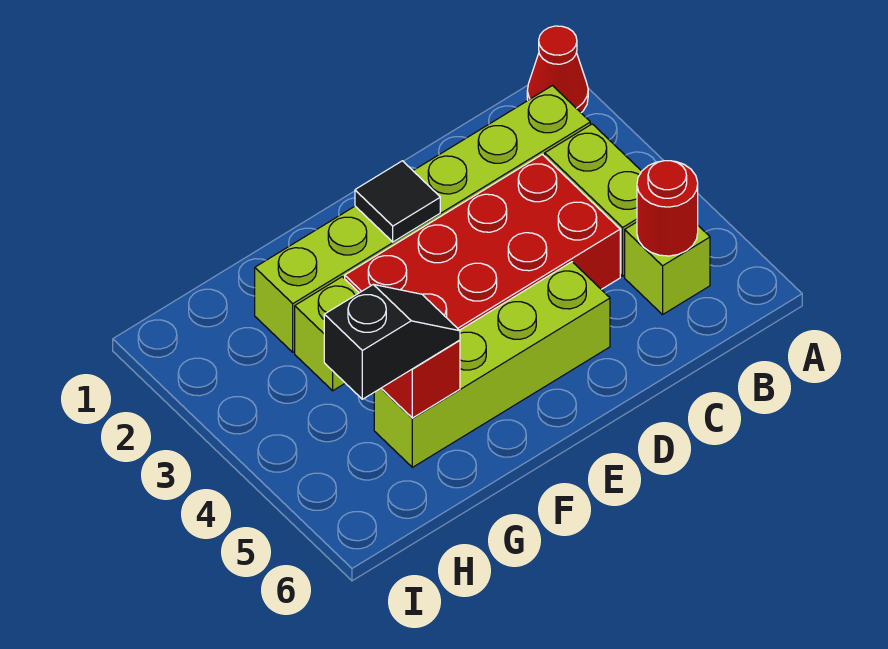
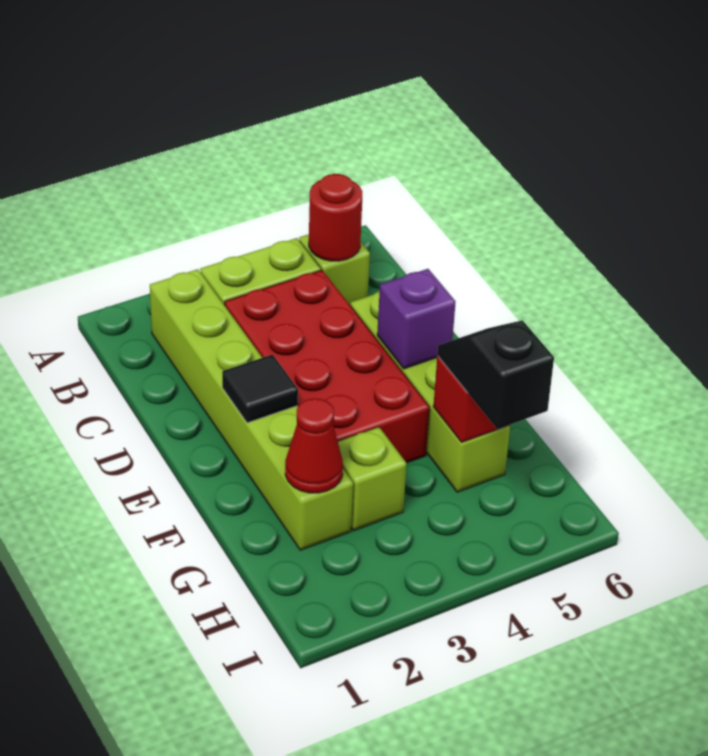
red cone A1 level 1 -> red cone G2 level 2
none -> purple brick E5 level 2

